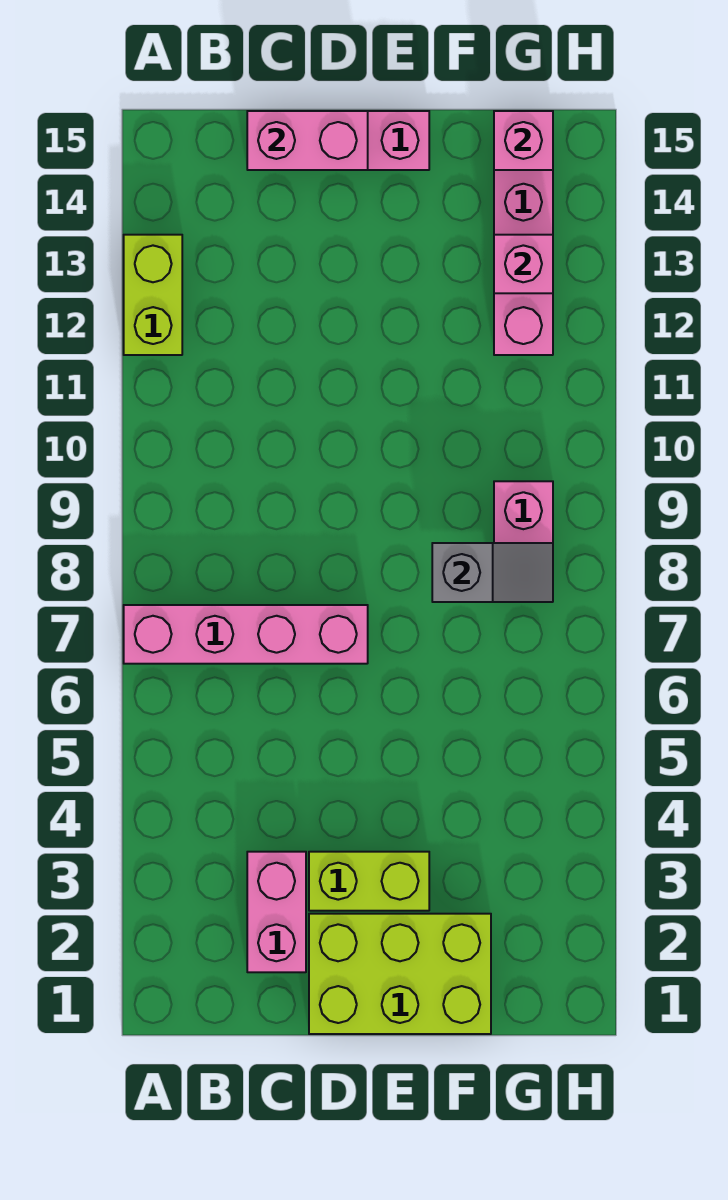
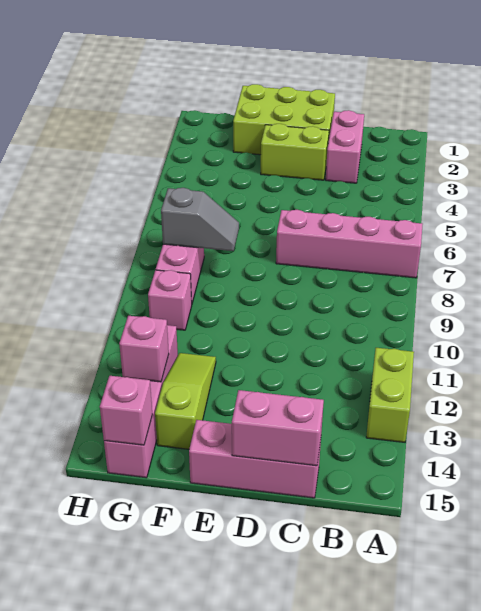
grey slope F8:G8 level 2 top F -> grey slope F8:G8 level 2 top G
none -> lime slope F12:F14 level 1 top 14
none -> pink brick G10 level 1

